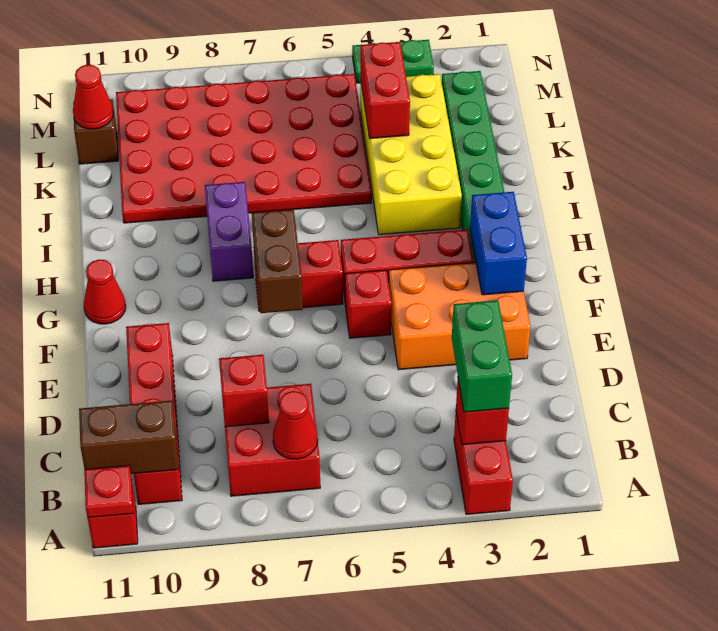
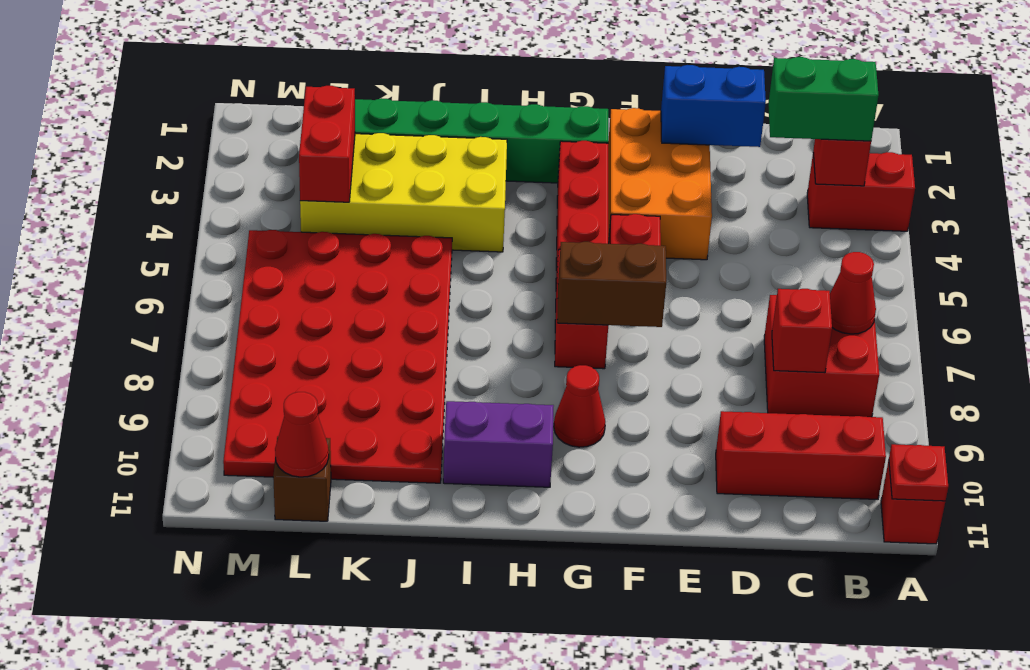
red brick B10:E10 level 1 -> red brick B10:D10 level 1
brown brick B10:B11 level 2 -> none
blue brick F2:G2 level 2 -> blue brick D2:E2 level 2
red cone G11 level 1 -> red cone G9 level 1
purple brick H8:I8 level 1 -> purple brick H10:I10 level 1
red brick K4:L4 level 2 -> red brick L3:L4 level 2
green plate N3:N4 level 1 -> none

